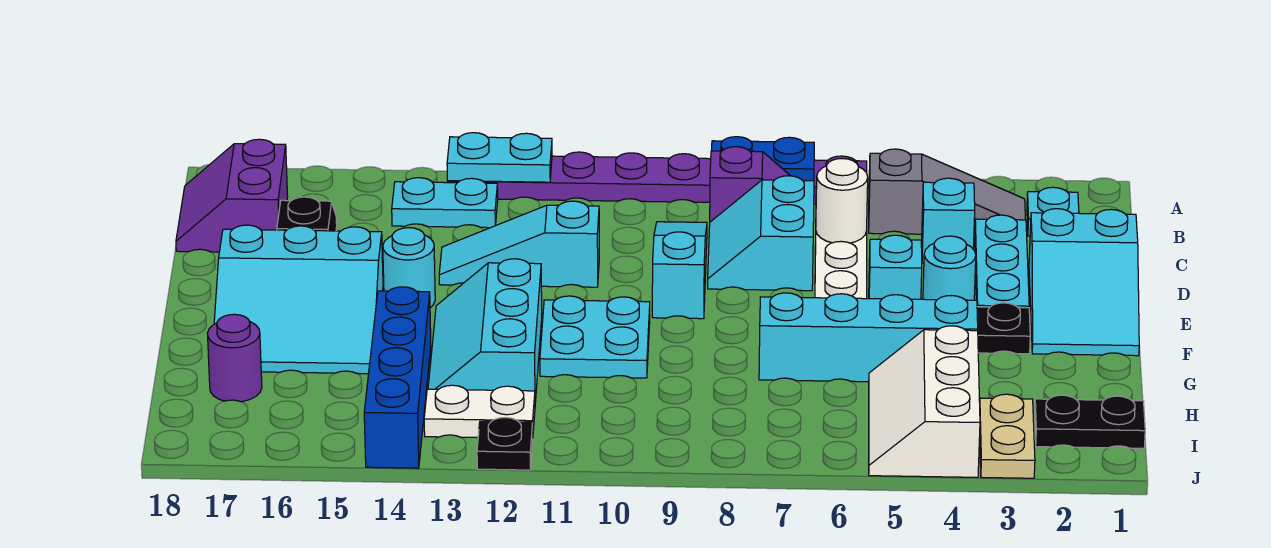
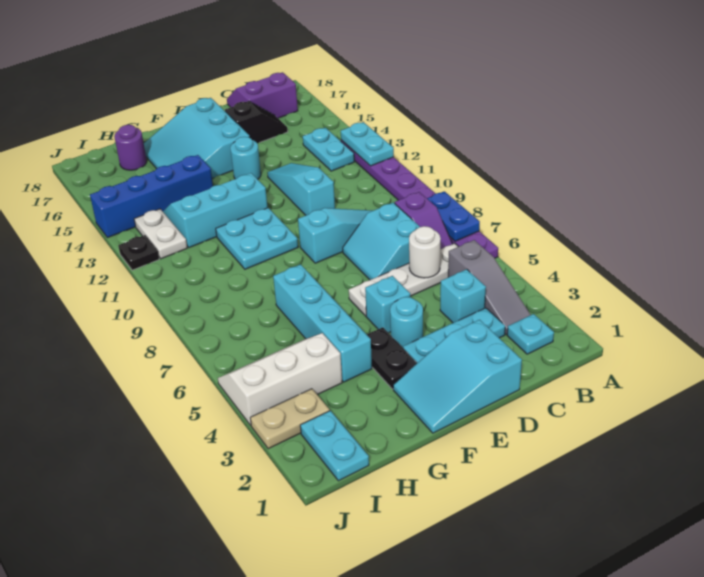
cyan slope C7:D8 level 1 top 7 -> cyan slope C7:D8 level 1 top C
black plate I1:I2 level 1 -> cyan plate I1:I2 level 1

